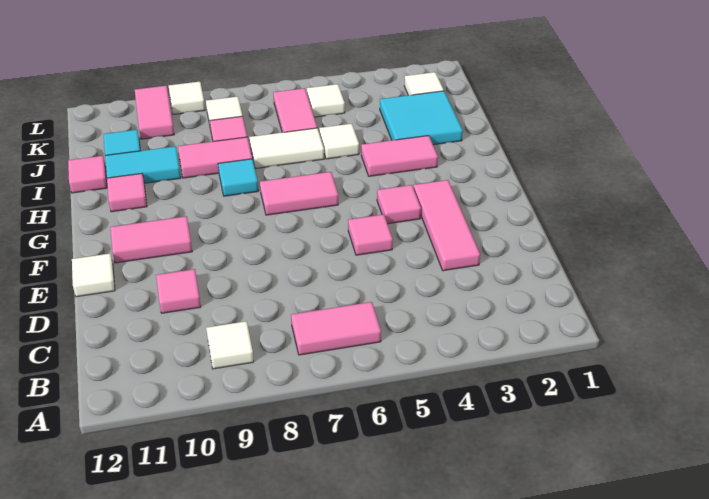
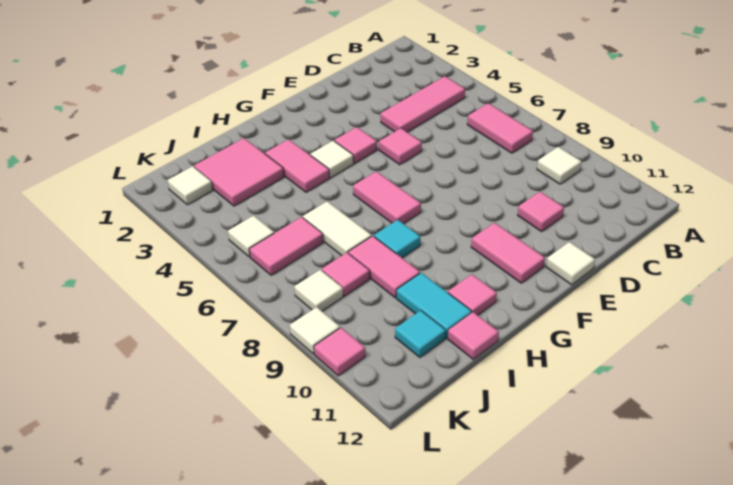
pink tile D3:F3 level 1 -> pink tile B4:D4 level 1
cyan tile I2:J3 level 1 -> pink tile I2:J3 level 1
white tile I5 level 1 -> white tile G4 level 1
pink tile K10:L10 level 1 -> pink tile L10 level 1

